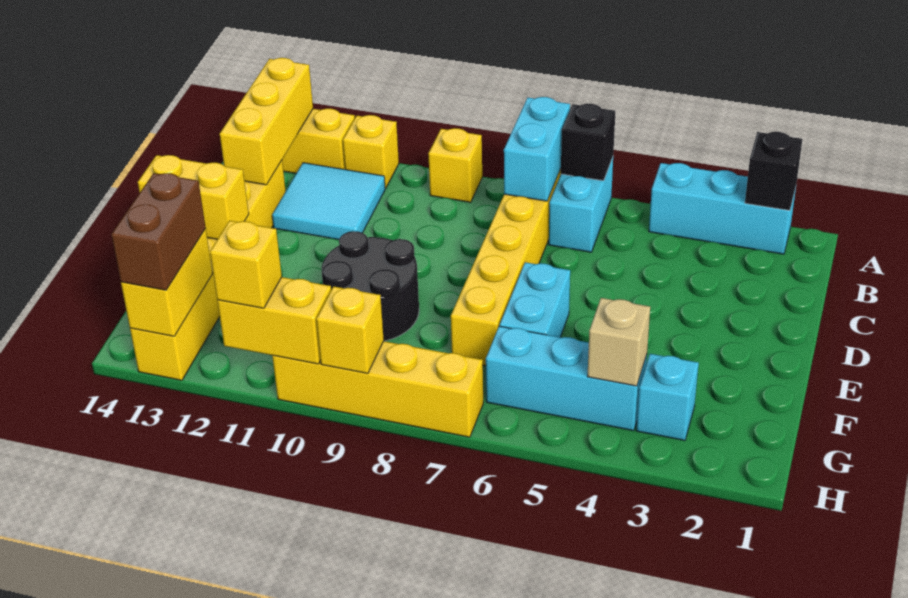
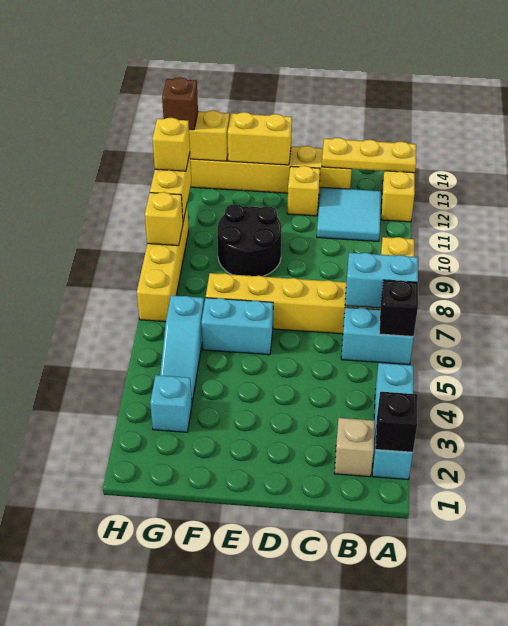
yellow brick A11 level 1 -> yellow brick D12 level 1
yellow brick A13:C13 level 2 -> yellow plate A13:C13 level 2
yellow brick E13:E14 level 2 -> yellow brick E13:F13 level 2
cyan brick G4:G6 level 1 -> cyan slope G4:G6 level 1 top 6
tan brick G4 level 2 -> tan brick B2 level 1
brown brick G13:H13 level 3 -> brown brick H13 level 3

